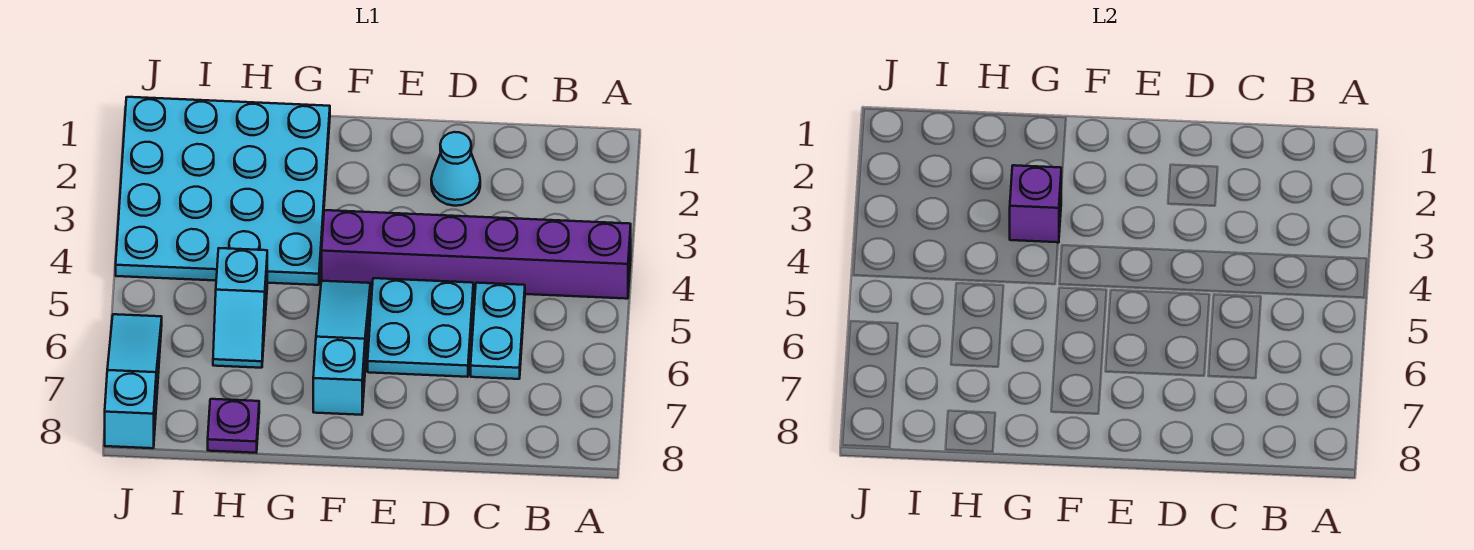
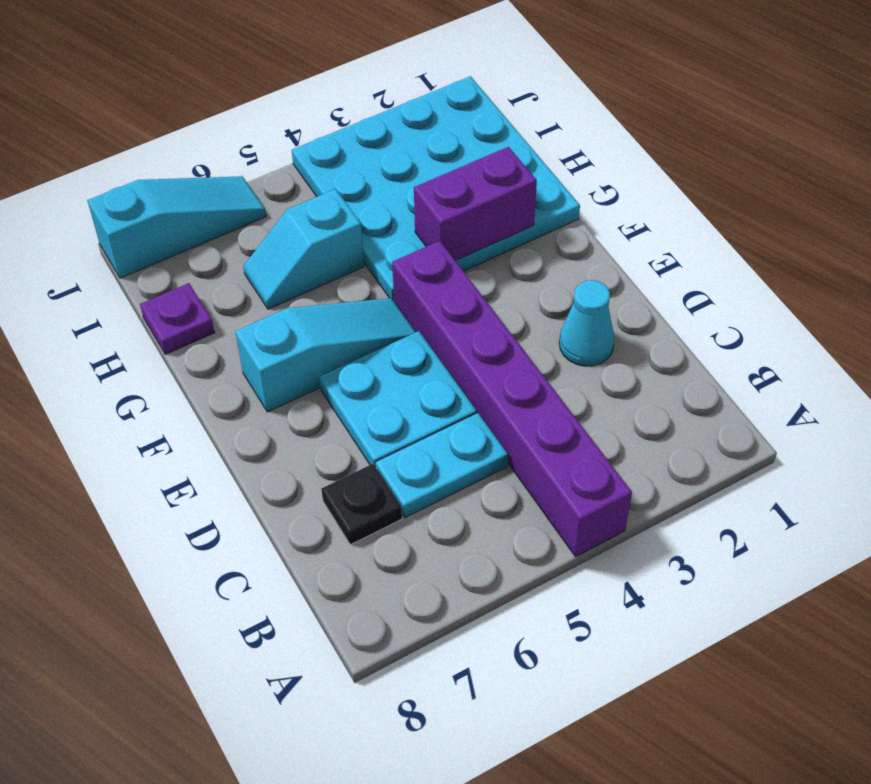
none -> black plate C7 level 1
purple brick G3 level 2 -> purple brick G2:G3 level 2

